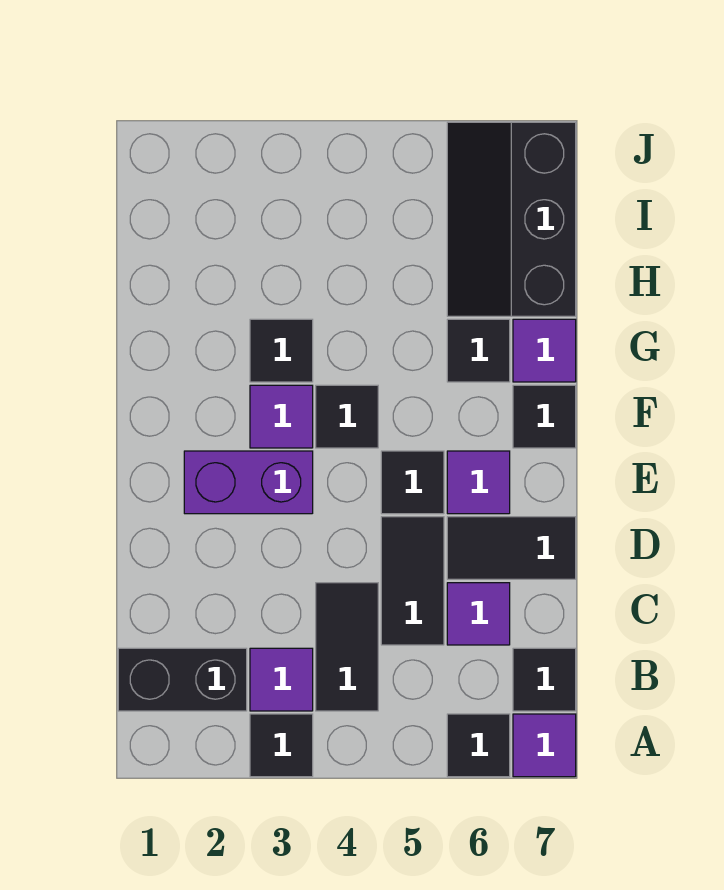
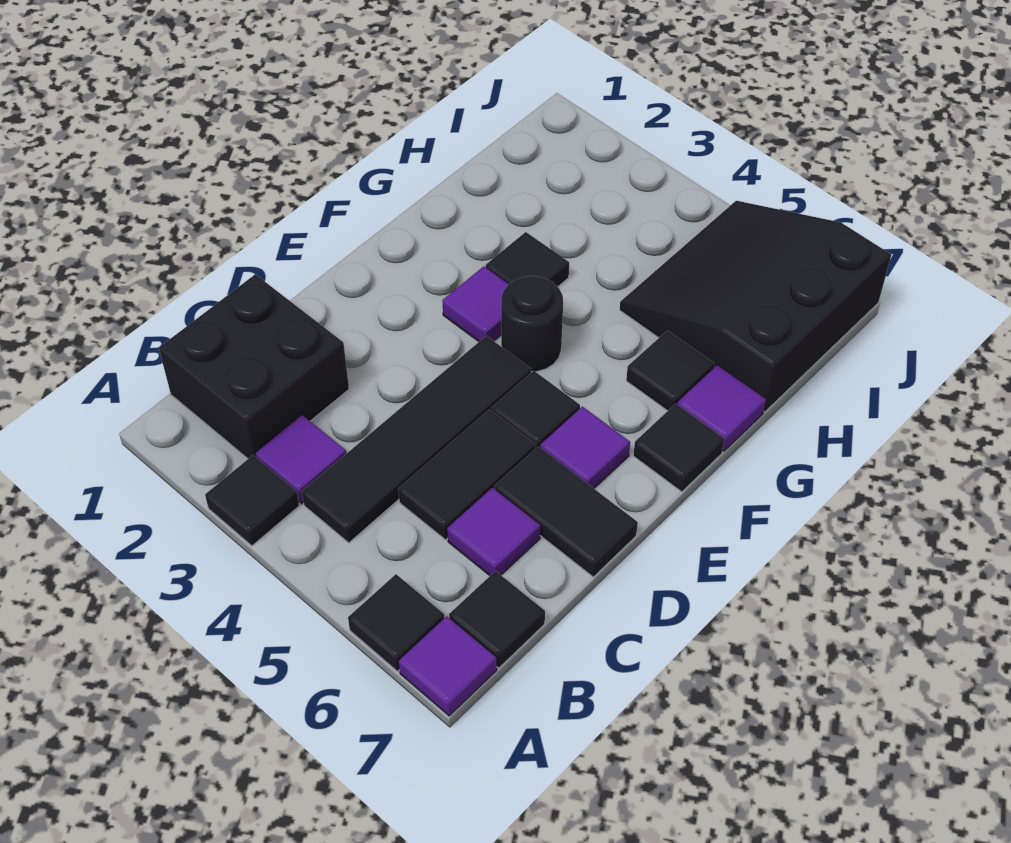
black brick B1:B2 level 1 -> black brick B1:C2 level 1
black tile B4:C4 level 1 -> black tile B4:E4 level 1
purple brick E2:E3 level 1 -> none
black tile F4 level 1 -> black round brick F4 level 1
black slope H6:J7 level 1 top 7 -> black slope H5:J7 level 1 top 7

